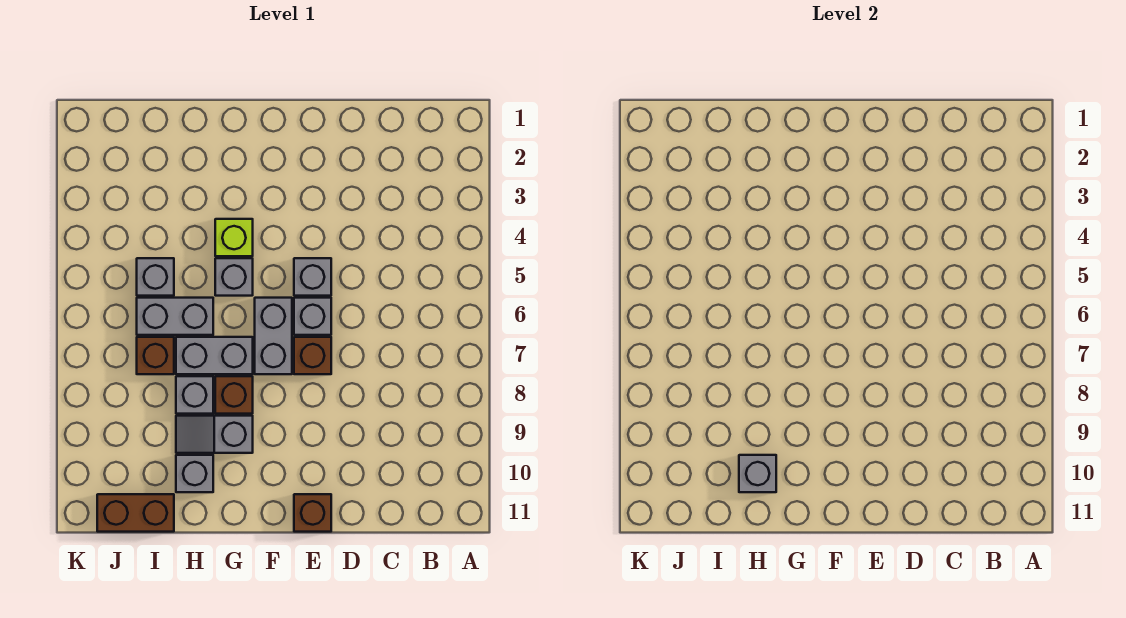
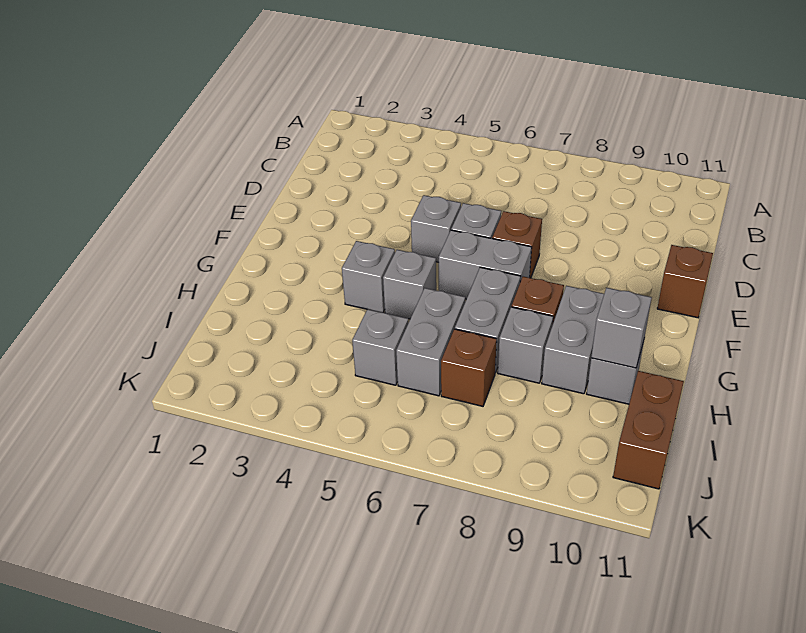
lime brick G4 level 1 -> grey brick G4 level 1
grey slope G9:H9 level 1 top G -> grey brick G9:H9 level 1

